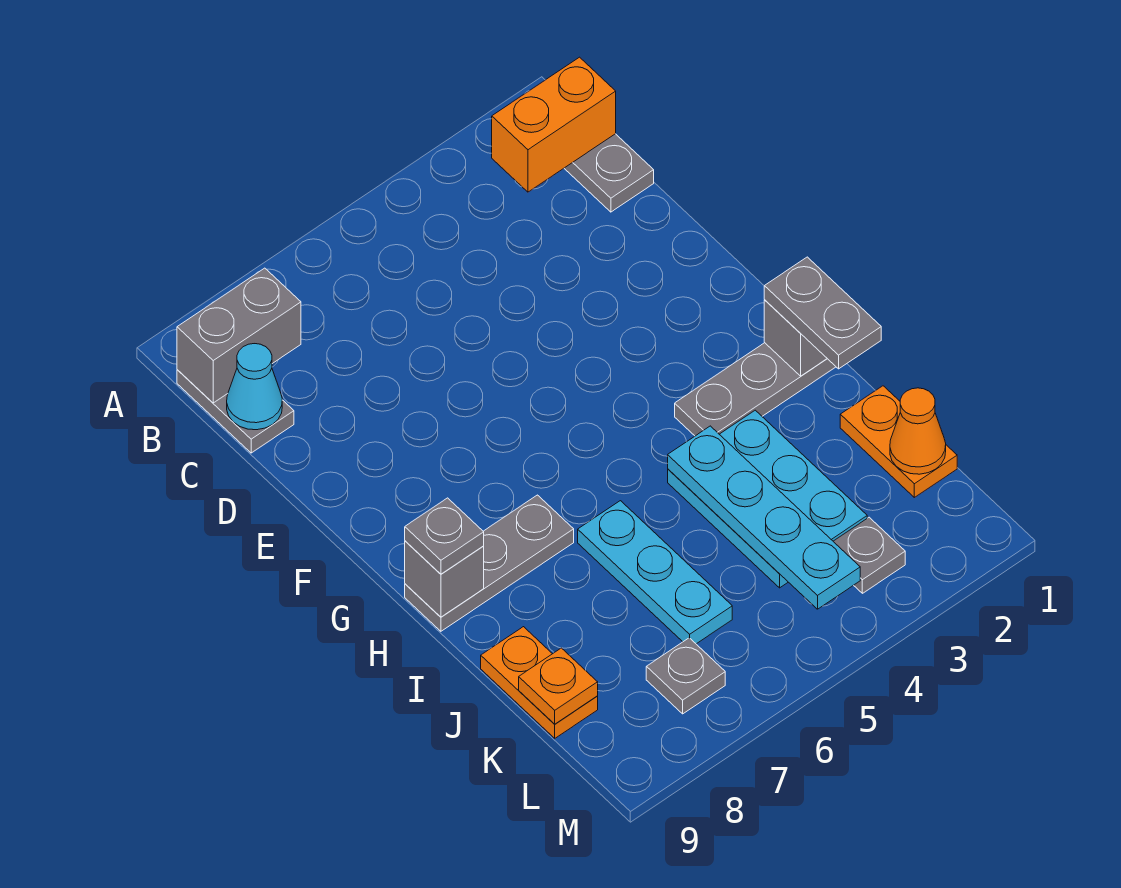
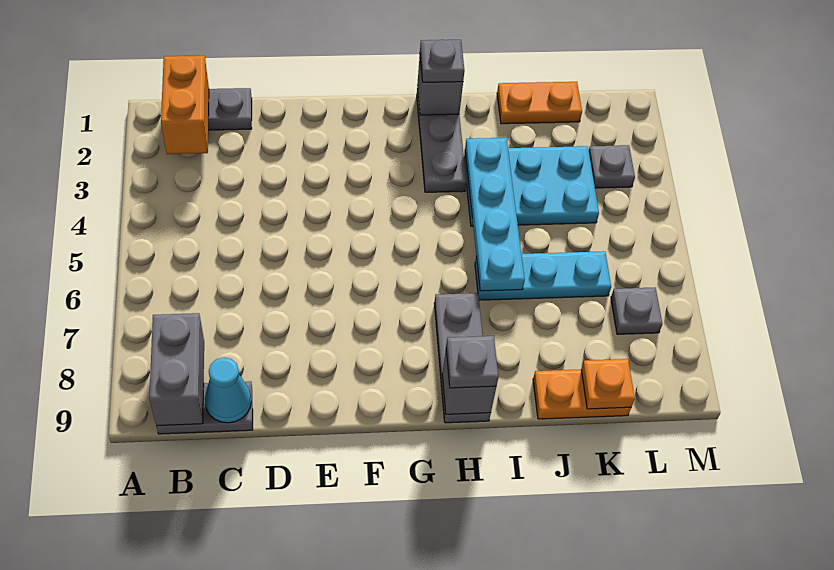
grey plate H1:I1 level 3 -> grey plate H1 level 3
cyan plate I4:L4 level 2 -> cyan plate I3:I6 level 2
orange cone K1 level 2 -> none

